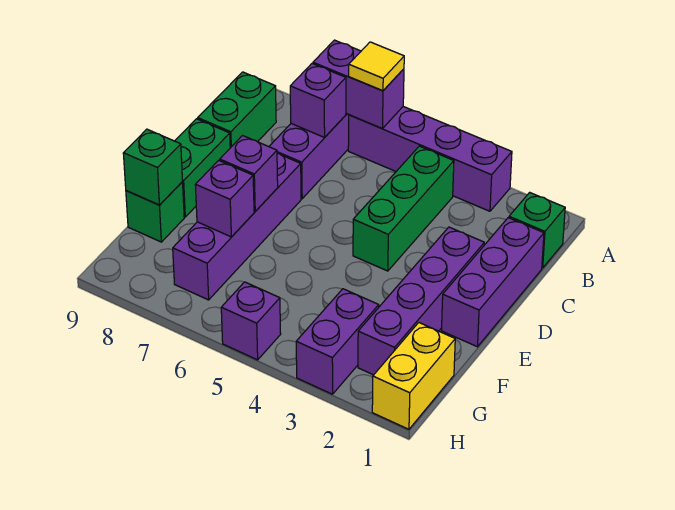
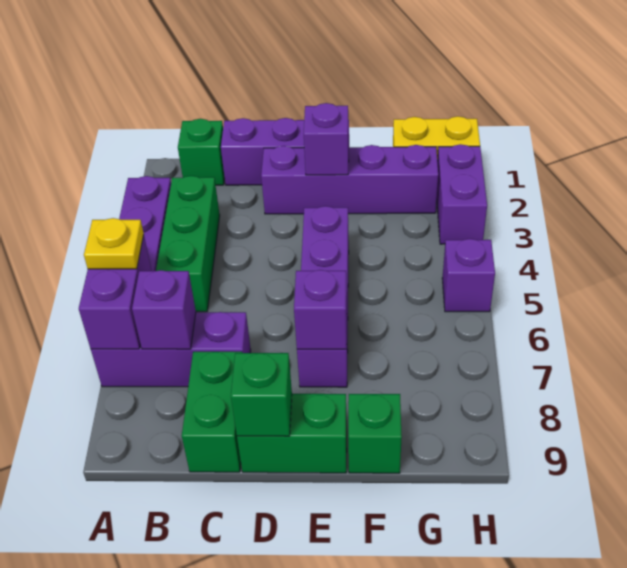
yellow tile A6 level 3 -> yellow plate A6 level 3
green brick B4:D4 level 1 -> green brick B3:B5 level 1
green brick B9:C9 level 1 -> green brick C8:C9 level 1
purple brick D7:G7 level 1 -> purple brick E4:E7 level 1
purple brick F7 level 2 -> purple brick E2 level 2
green brick F9 level 2 -> green brick D9 level 2
purple brick G3:H3 level 1 -> purple brick H2:H3 level 1

